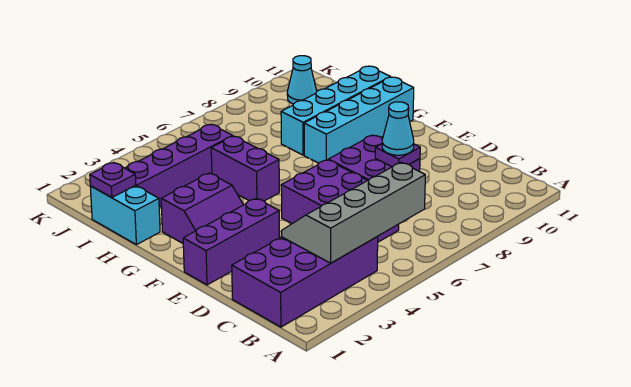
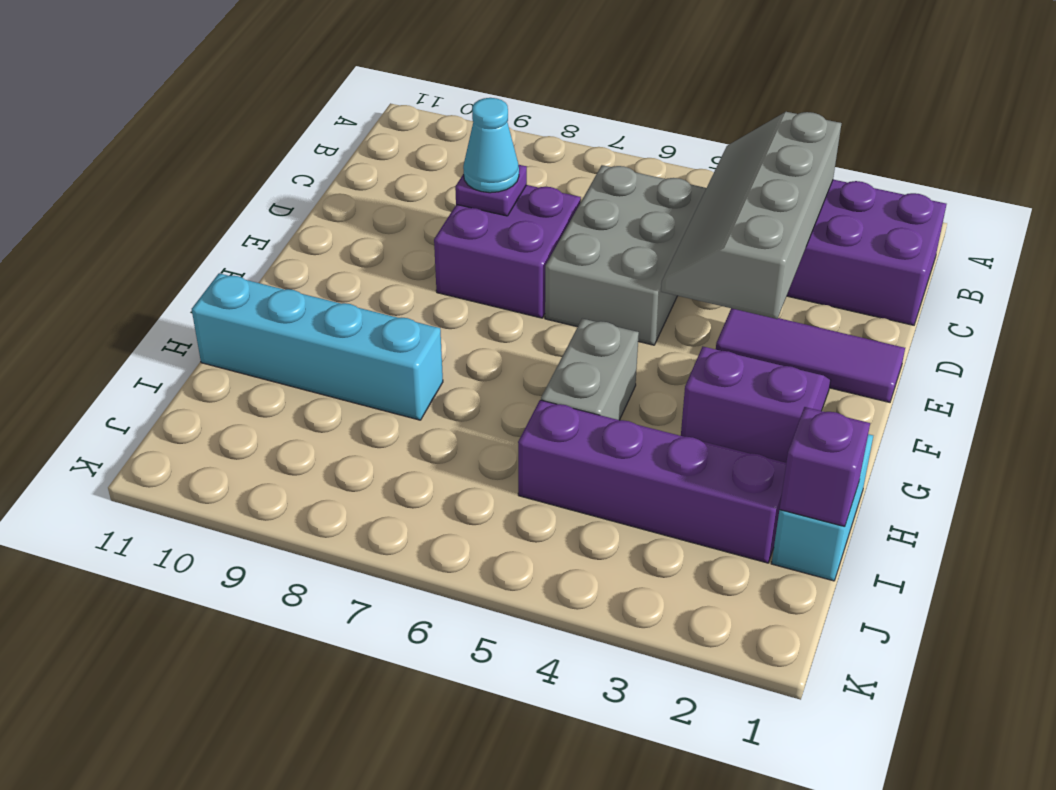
grey slope B3:C6 level 2 top B -> grey slope B3:E4 level 2 top 3
purple brick C5:E6 level 1 -> grey brick C5:E6 level 1
purple brick E1:E3 level 1 -> purple tile E1:E3 level 1
purple brick G5:H5 level 1 -> grey brick G5:H5 level 1
cyan brick G8:G11 level 1 -> none
purple plate I1 level 2 -> purple brick I1 level 2
cyan cone J10 level 1 -> none

